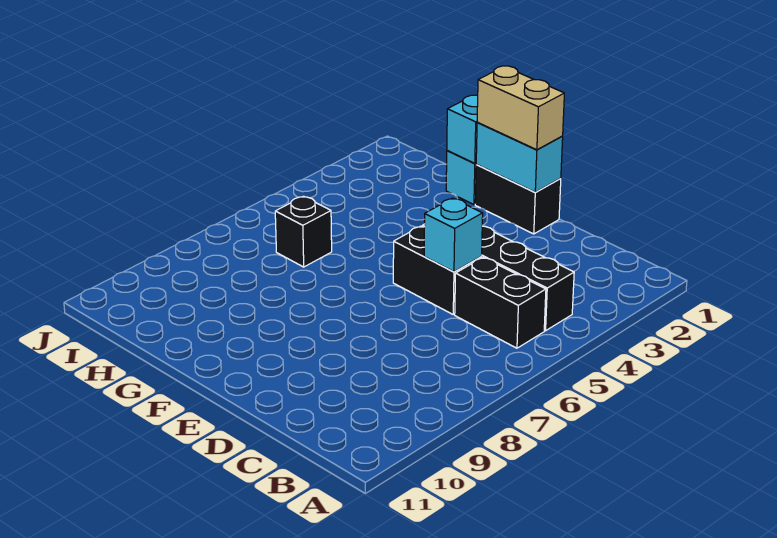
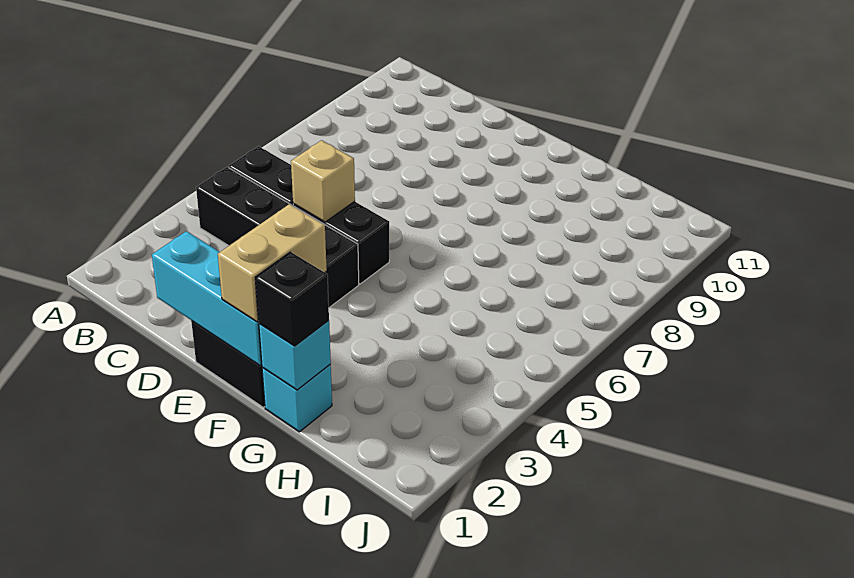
cyan brick D5 level 2 -> tan brick D5 level 2
cyan brick E1:F1 level 2 -> cyan brick D1:F1 level 2
tan brick E1:F1 level 3 -> tan brick F1:F2 level 3
black brick H6 level 1 -> black brick G1 level 3

